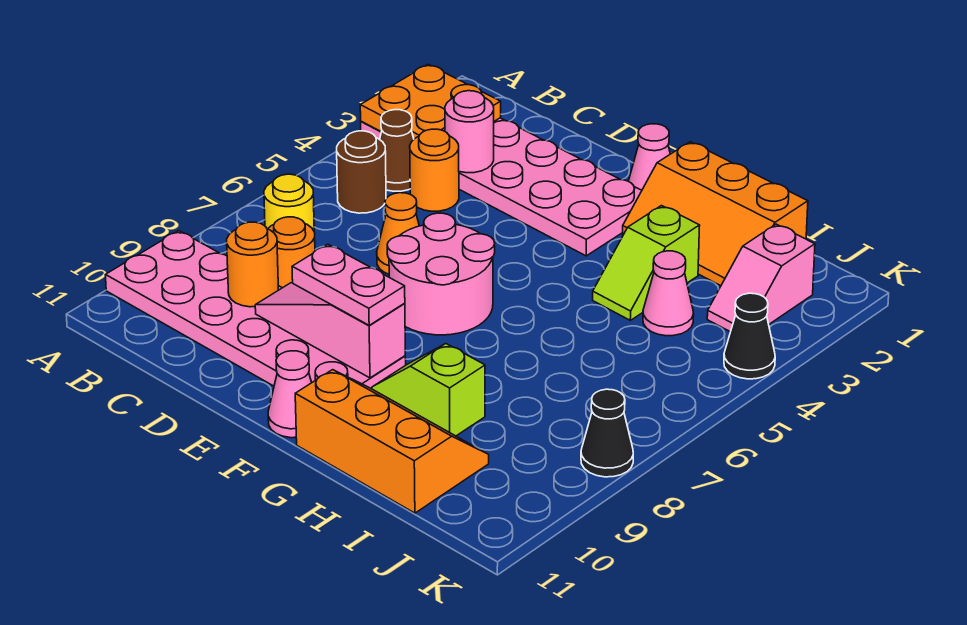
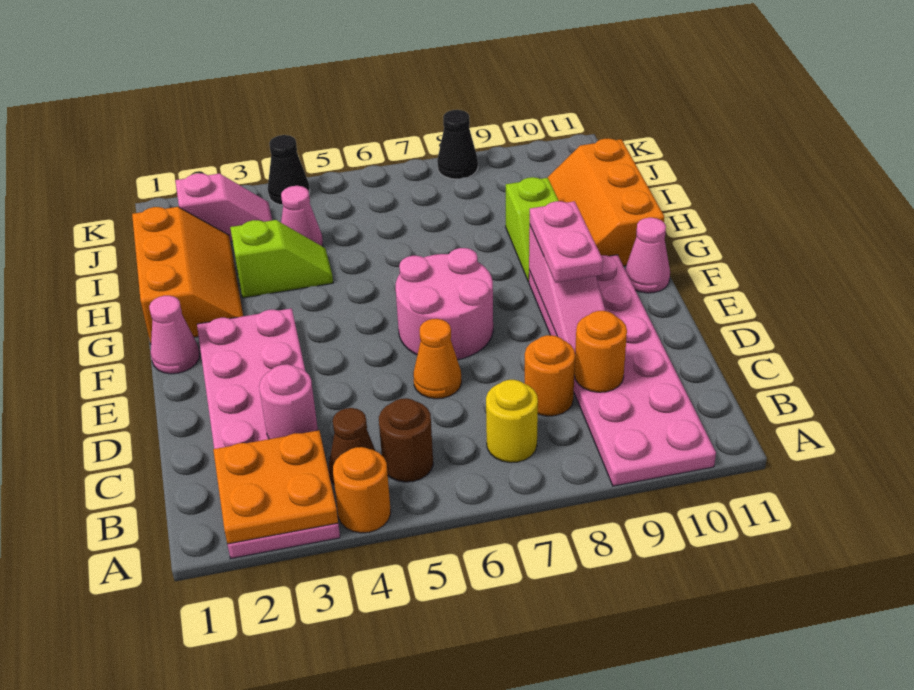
orange round brick C4 level 1 -> orange round brick A4 level 1

